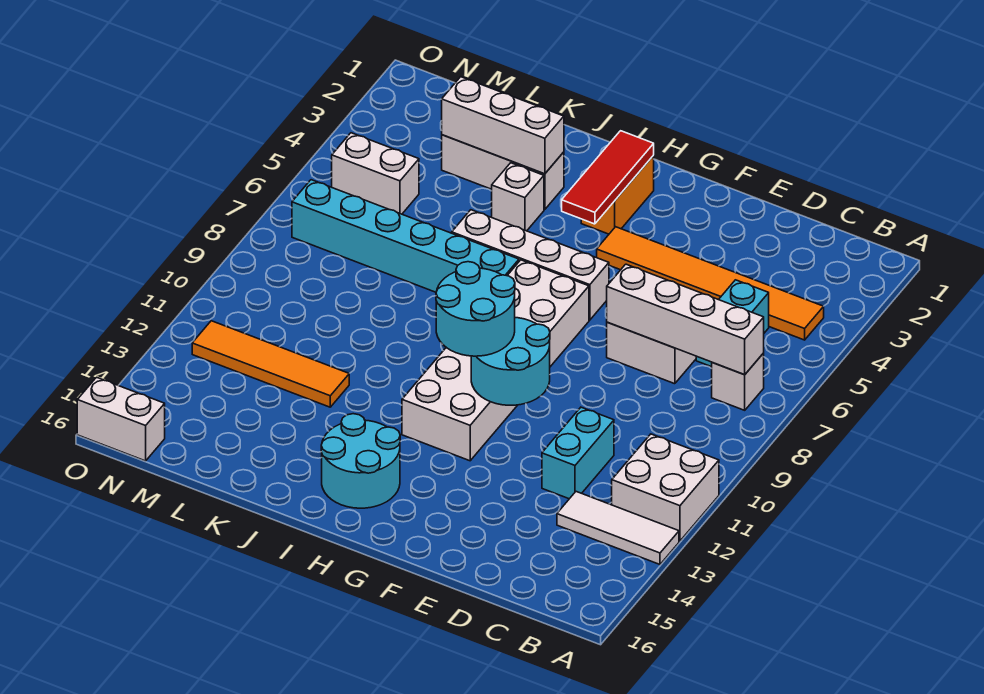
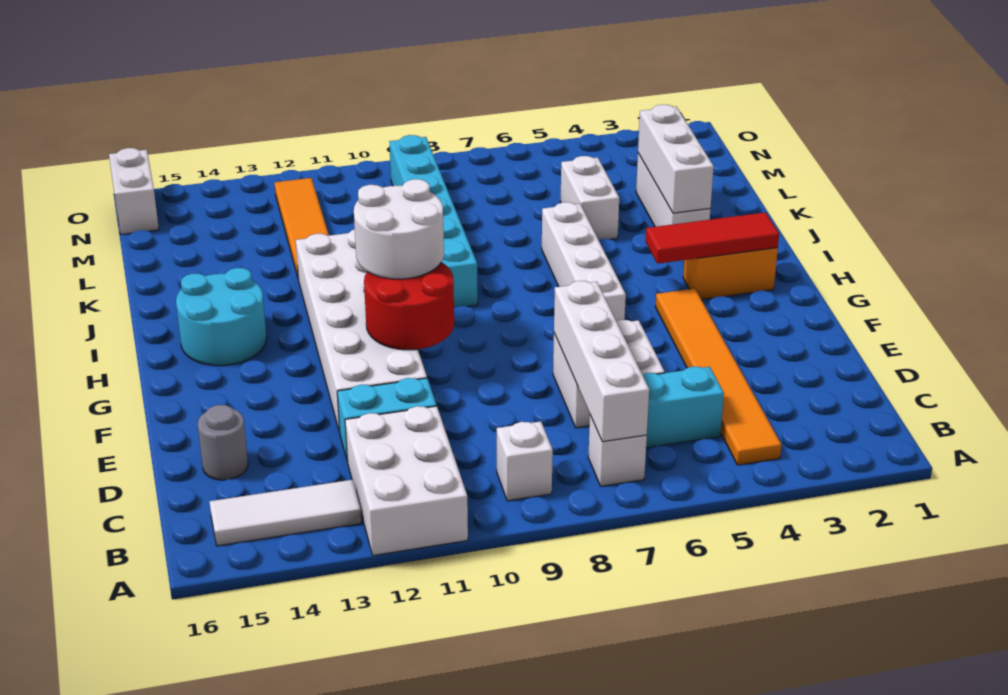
white brick A11:B12 level 1 -> white brick A11:C12 level 1
white tile A13:C13 level 1 -> white tile B13:B15 level 1
none -> grey round brick D15 level 1
cyan round brick F10:G11 level 2 -> red round brick F10:G11 level 2
white brick G7:H12 level 1 -> white brick E11:J12 level 1
cyan round brick G10:H11 level 3 -> white round brick G10:H11 level 3
cyan brick I7:N7 level 1 -> cyan brick I9:N9 level 1
white brick J4 level 1 -> white brick B9 level 1
white brick M5:N5 level 1 -> white brick K5:L5 level 1

